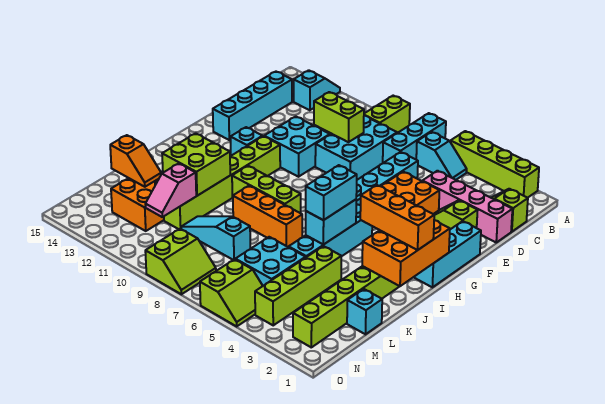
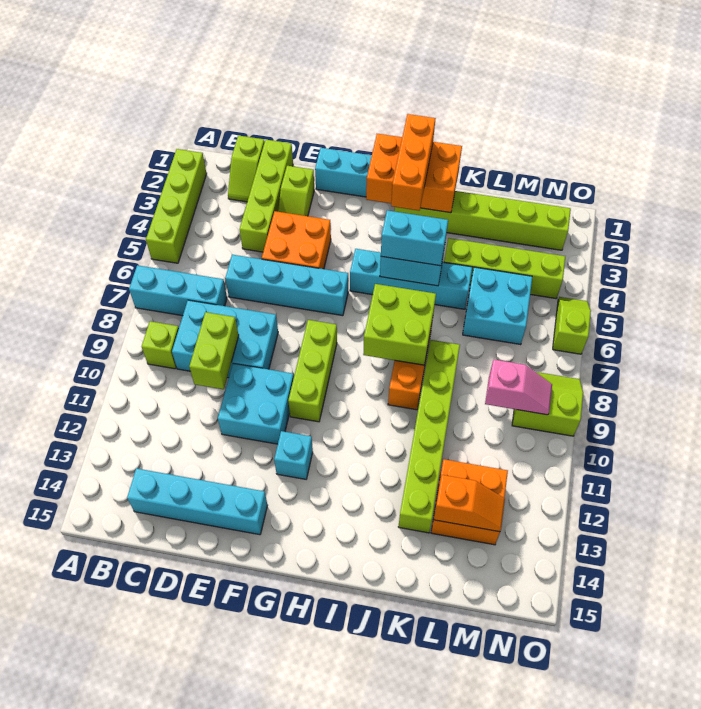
lime brick A9:B9 level 1 -> lime brick B9 level 1
cyan slope A13:B13 level 1 top B -> none
cyan slope B5:B6 level 1 top 6 -> none
pink brick D1:D4 level 1 -> lime brick D1:D4 level 1
lime brick G11:L11 level 1 -> lime brick K8:K13 level 1
lime brick I8:I10 level 1 -> lime brick G8:G10 level 1
lime brick J11:K12 level 2 -> lime brick I7:J8 level 2
cyan brick L1 level 1 -> none
cyan slope L8:L10 level 1 top 8 -> none
pink slope L11:M11 level 2 top L -> pink slope M9:N9 level 2 top M
orange slope L13:L14 level 2 top 14 -> orange slope L13:M13 level 2 top L
lime slope N5:O6 level 1 top 6 -> lime slope O5:O6 level 1 top 6

